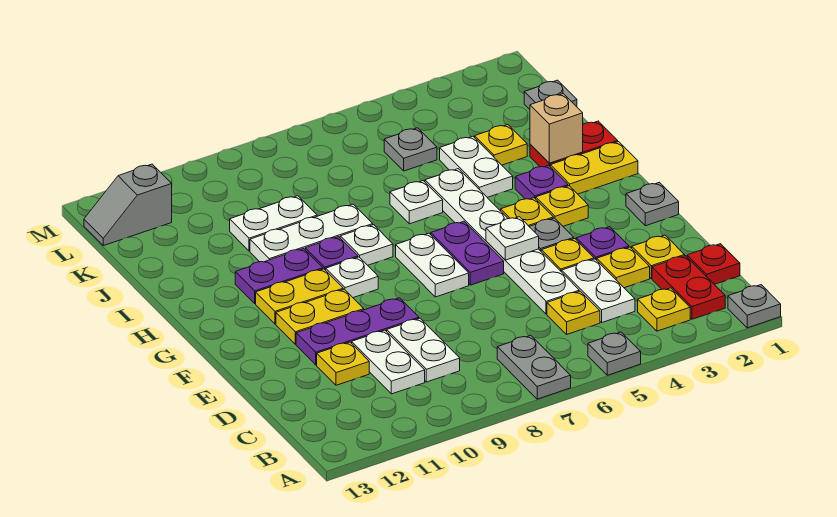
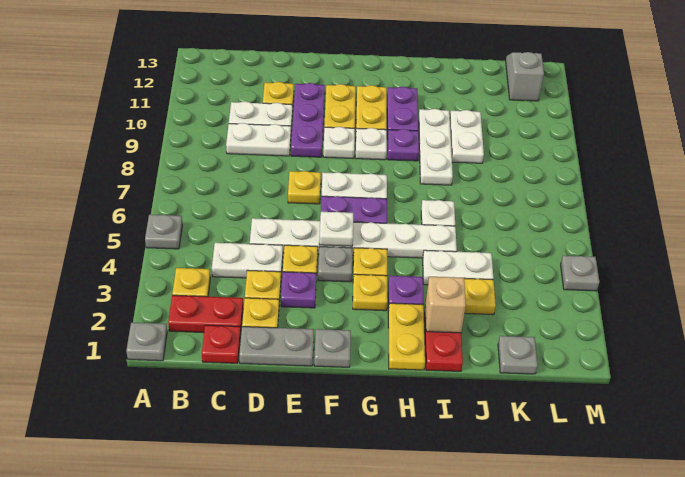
grey plate A7:B7 level 1 -> grey plate D1:E1 level 1
yellow plate C5 level 1 -> yellow plate E7 level 1
white plate H8 level 1 -> white plate F9 level 1
grey plate K5 level 1 -> grey plate M4 level 1

